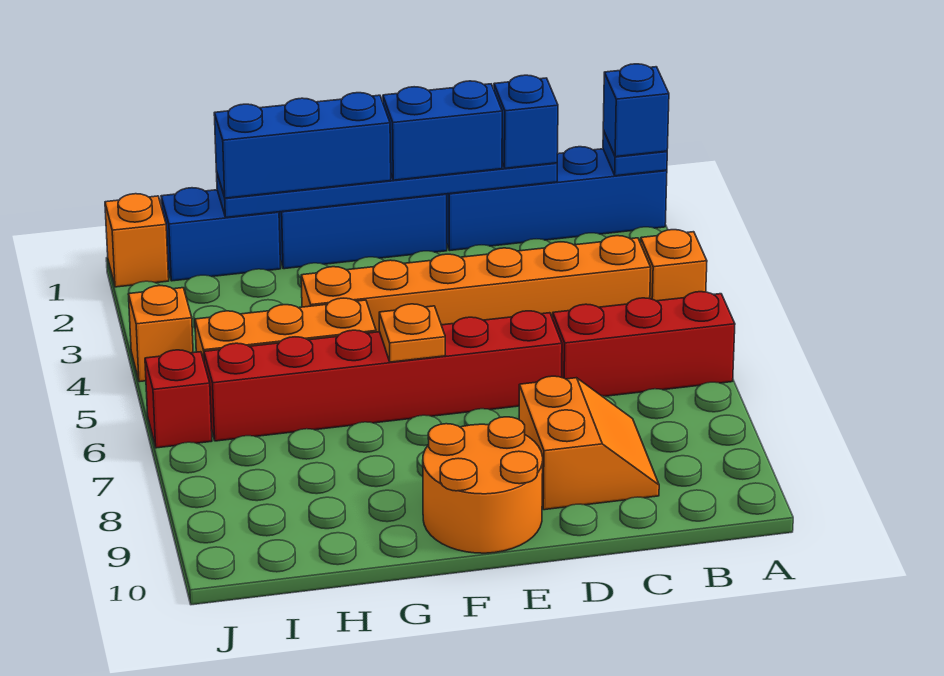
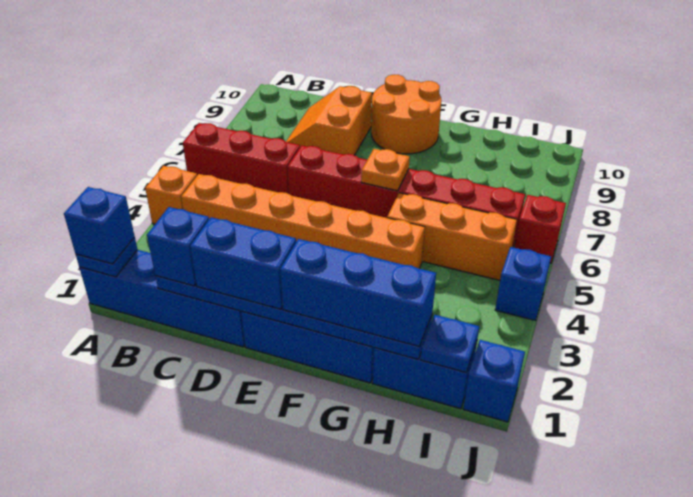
none -> blue plate I1 level 2
orange brick J1 level 1 -> blue brick J1 level 1
orange brick J4 level 1 -> blue brick J4 level 1

